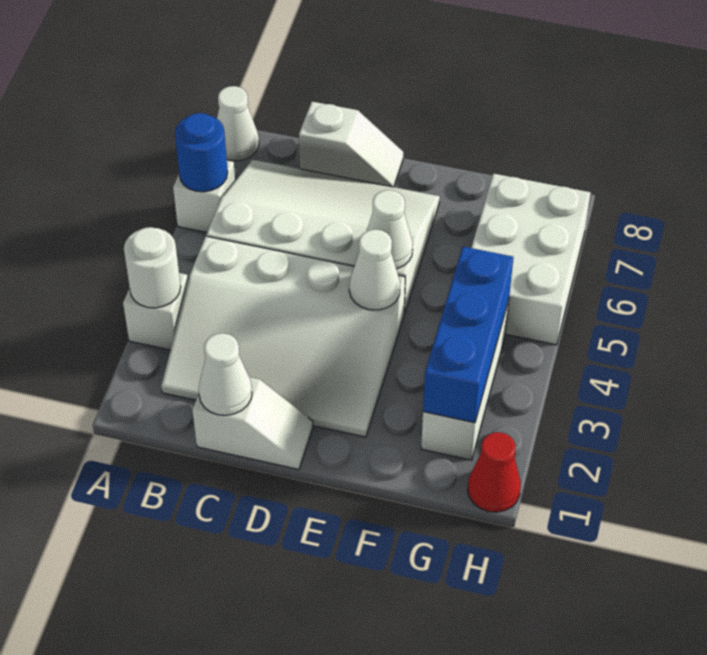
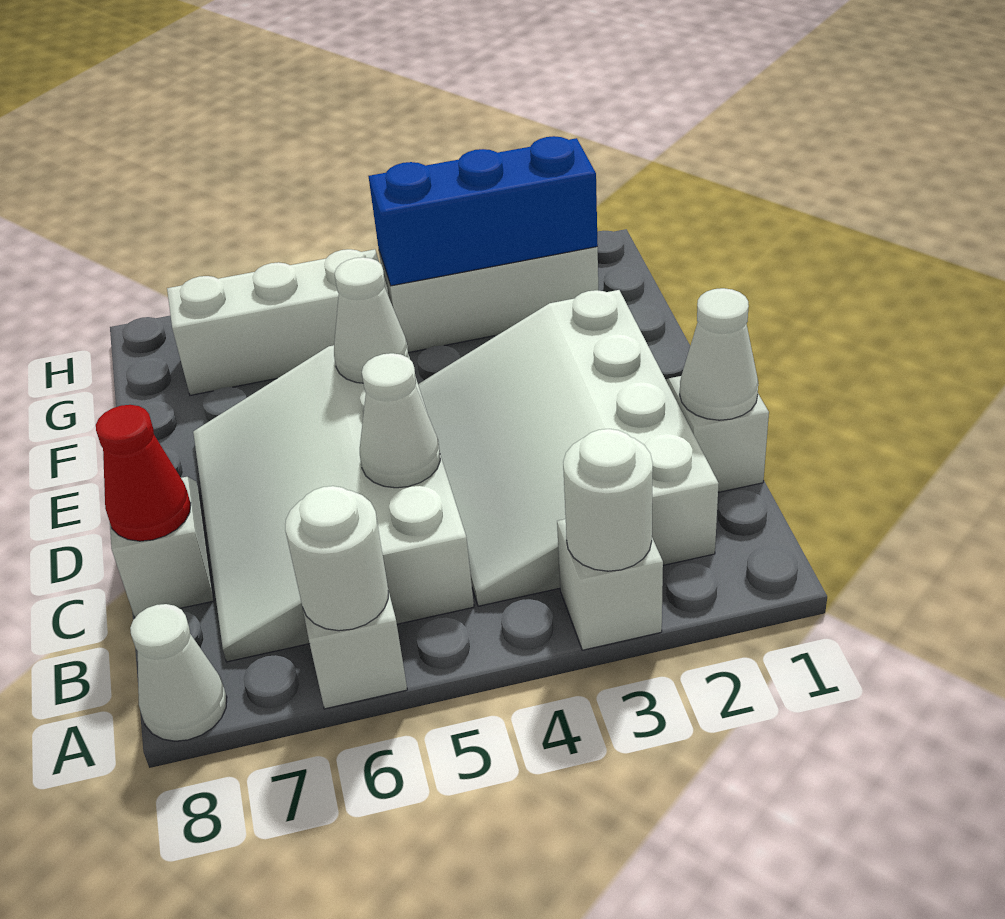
blue round brick A6 level 2 -> white round brick A6 level 2
white slope B2:E4 level 1 top 4 -> white slope B2:E4 level 1 top 2
white cone E4 level 2 -> white cone C5 level 2
white brick G5:H7 level 1 -> white brick G5:G7 level 1
red cone H1 level 1 -> red cone C8 level 2

